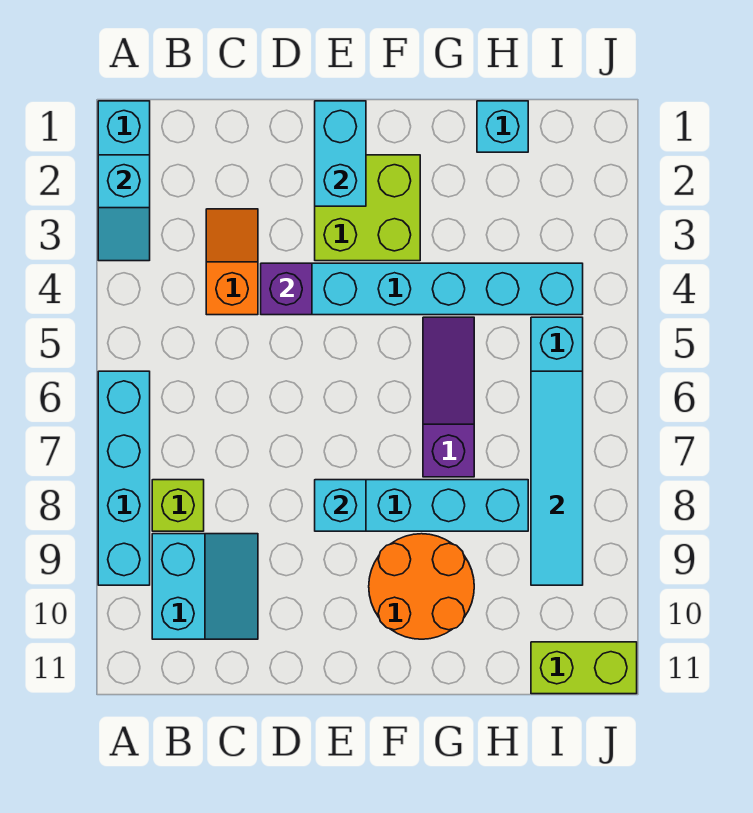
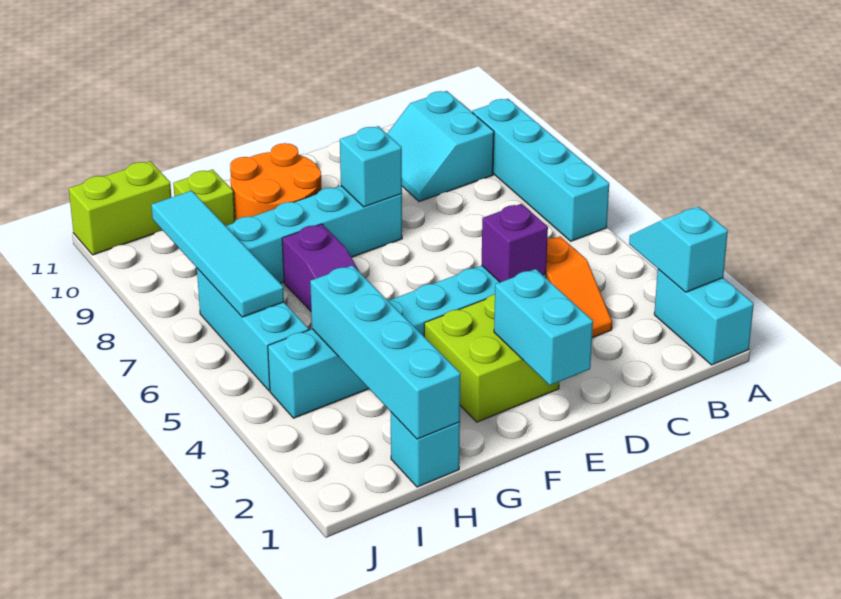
lime brick B8 level 1 -> lime brick H10 level 1
none -> cyan brick H1:H4 level 2

